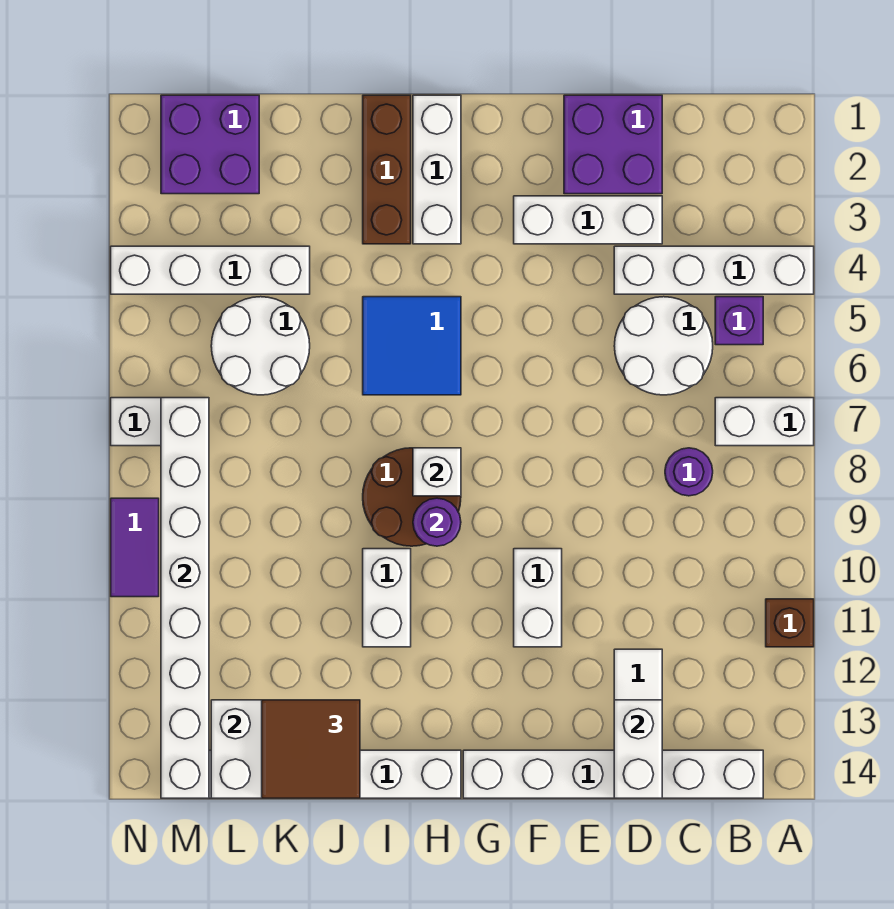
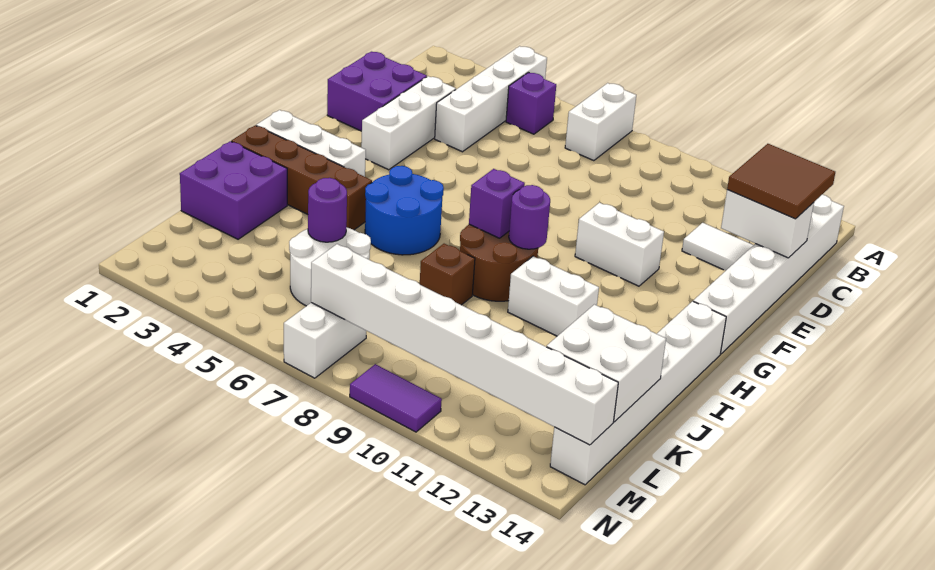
brown brick A11 level 1 -> brown brick J8 level 1
white round brick C5:D6 level 1 -> none
purple round brick C8 level 1 -> purple round brick K5 level 2
blue tile H5:I6 level 1 -> blue round brick H5:I6 level 1
white brick H8 level 2 -> purple brick H8 level 2
brown brick I1:I3 level 1 -> brown brick I1:I4 level 1
brown tile J13:K14 level 3 -> brown tile C13:D14 level 3
white brick K4:N4 level 1 -> none
purple brick L1:M2 level 1 -> purple brick J1:K2 level 1

